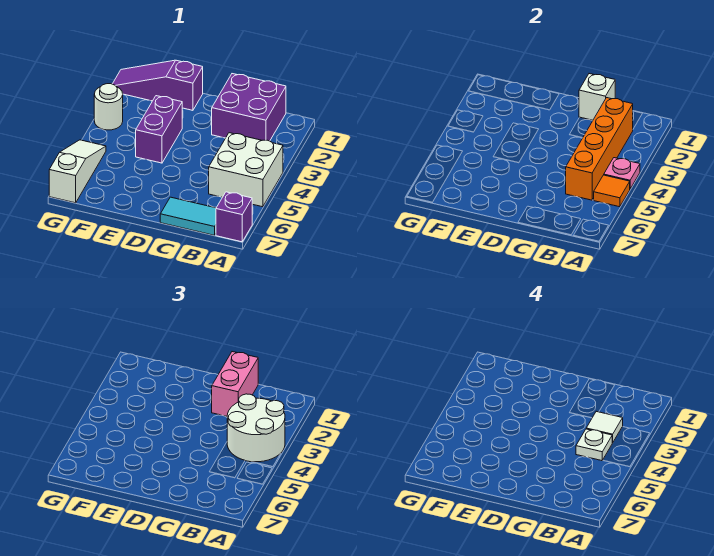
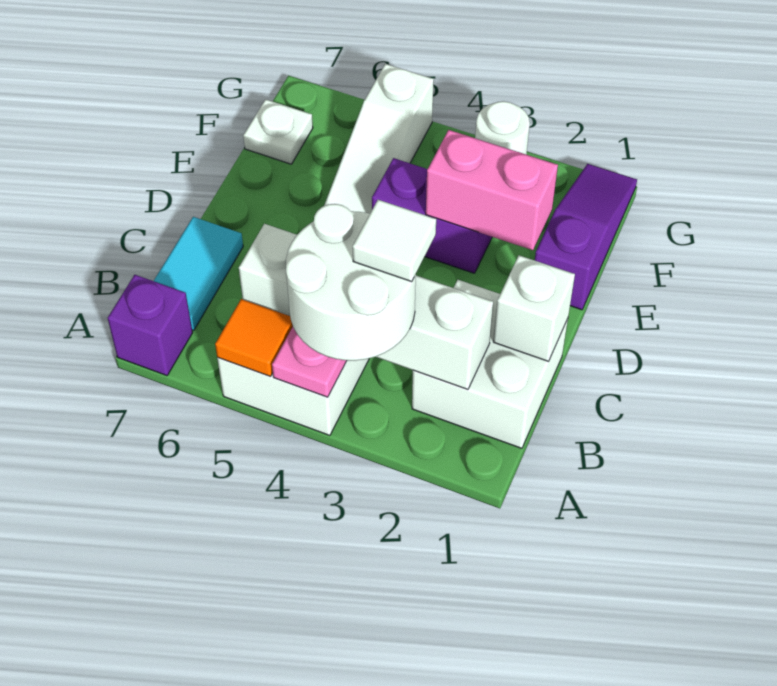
purple brick B1:C2 level 1 -> white brick B1:C2 level 1
orange brick B2:B5 level 2 -> white brick B2:B5 level 2
white plate B4 level 4 -> white plate F7 level 1
pink brick C1:C2 level 3 -> pink brick E2:E3 level 2
white slope G5:G7 level 1 top 7 -> white slope E5:G5 level 1 top G

